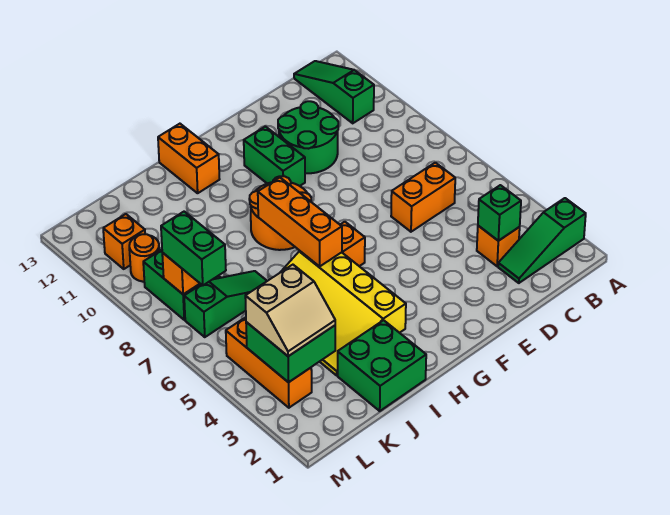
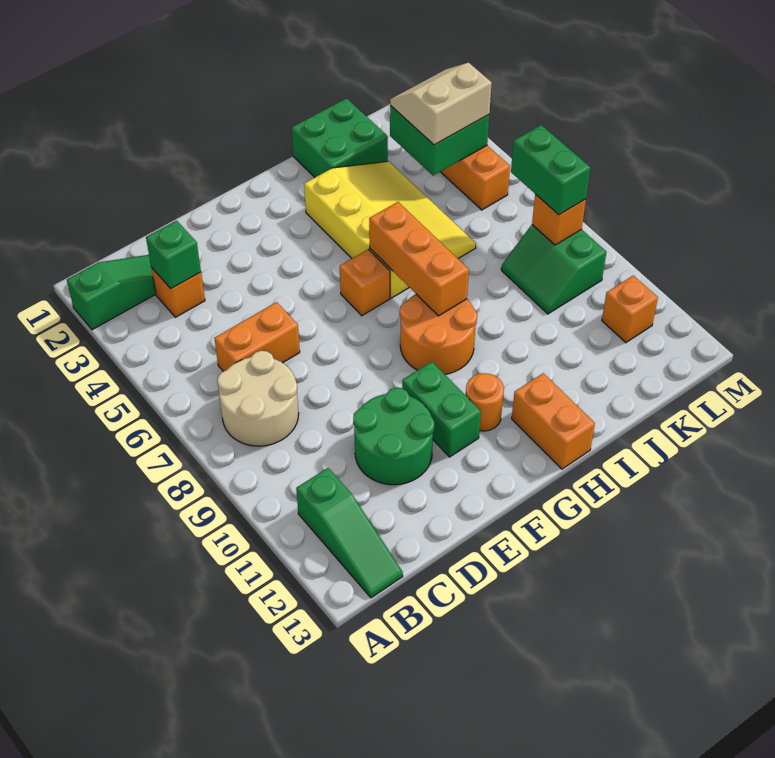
none -> tan round brick B7:C8 level 1
green slope J7:L7 level 1 top L -> none
orange round brick L10 level 1 -> orange round brick G11 level 1

